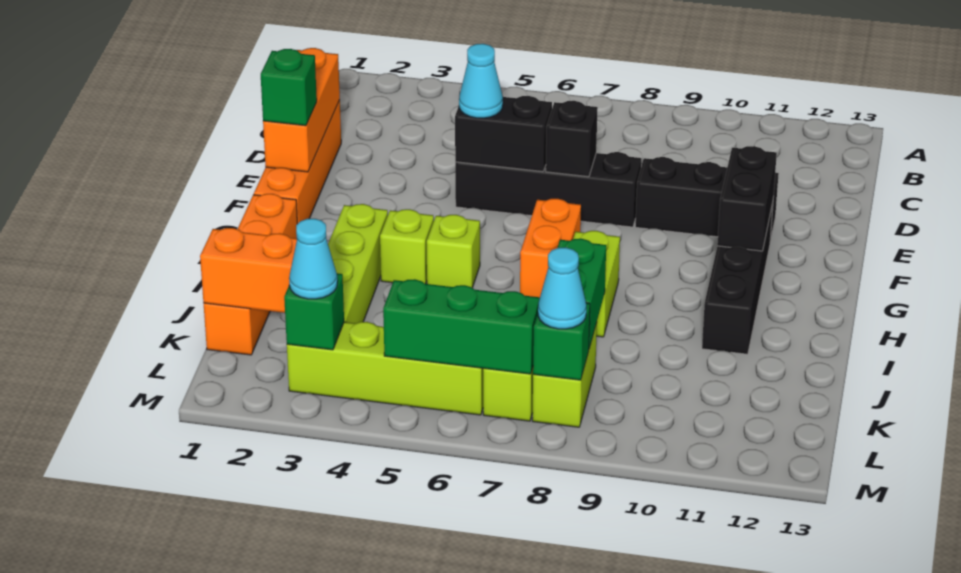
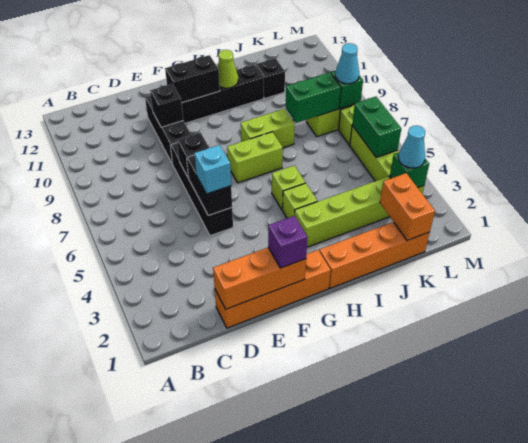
cyan cone E5 level 3 -> cyan brick E5 level 3
none -> black brick E10 level 2
green brick F1 level 3 -> purple brick F1 level 3
orange brick G7:H7 level 1 -> lime brick G7:H7 level 1
none -> lime cone H11 level 2
none -> black brick J11 level 1
green brick L5:L7 level 2 -> green brick L5:L6 level 2

